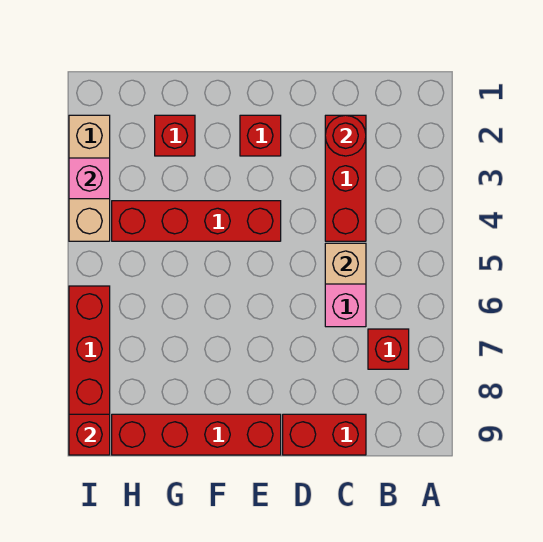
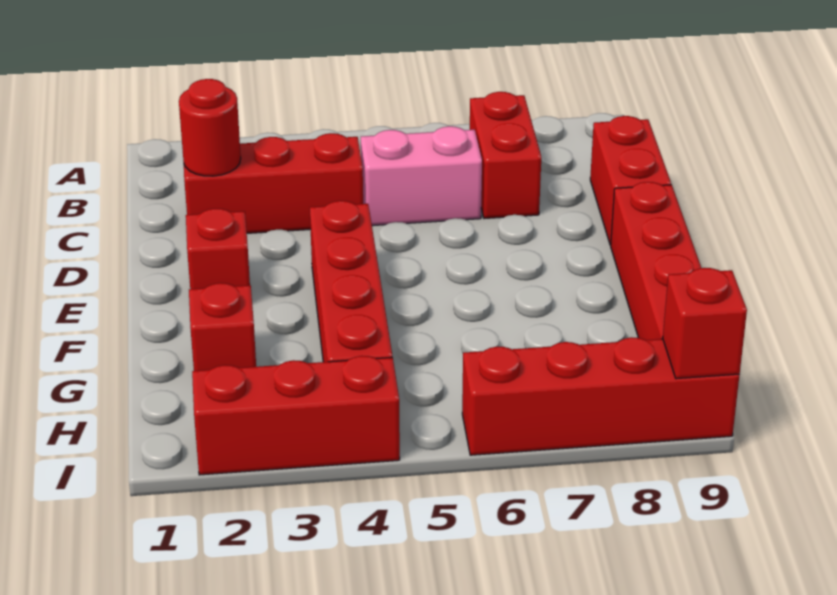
red brick B7 level 1 -> red brick B7:C7 level 1
tan brick C5 level 2 -> none
tan brick I2:I4 level 1 -> red brick I2:I4 level 1
pink brick I3 level 2 -> none

